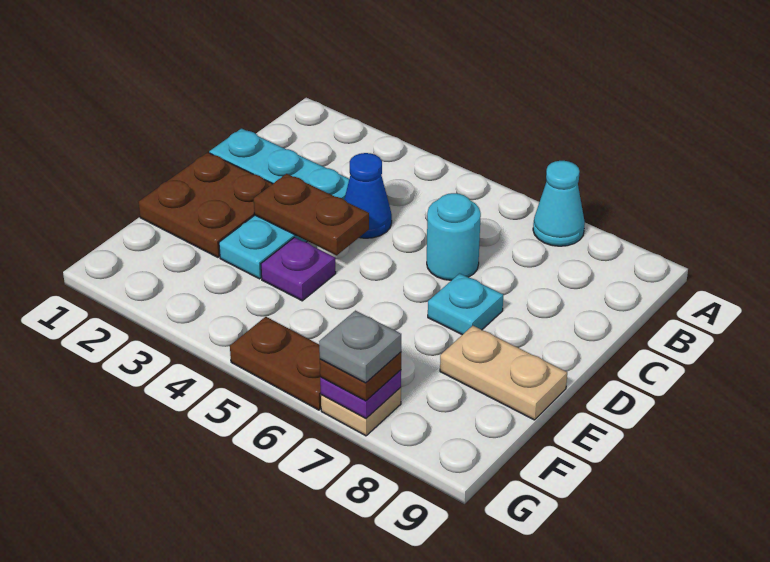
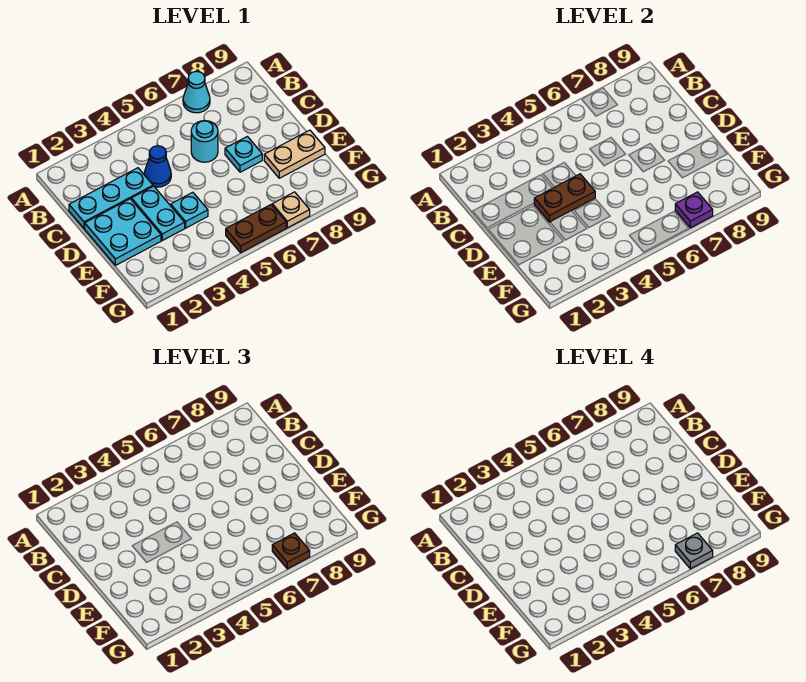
brown plate D1:E2 level 1 -> cyan plate D1:E2 level 1
purple plate E4 level 1 -> cyan plate E4 level 1

